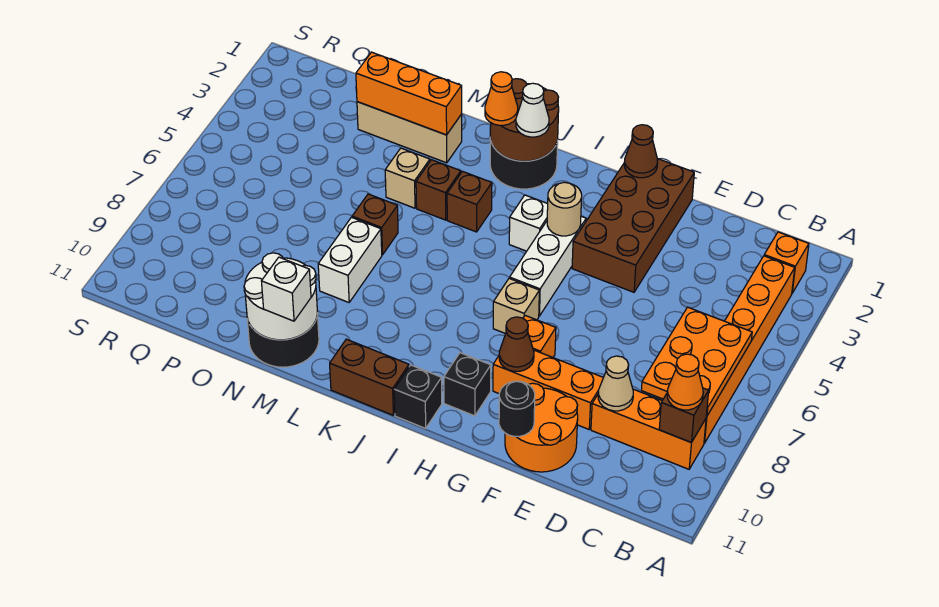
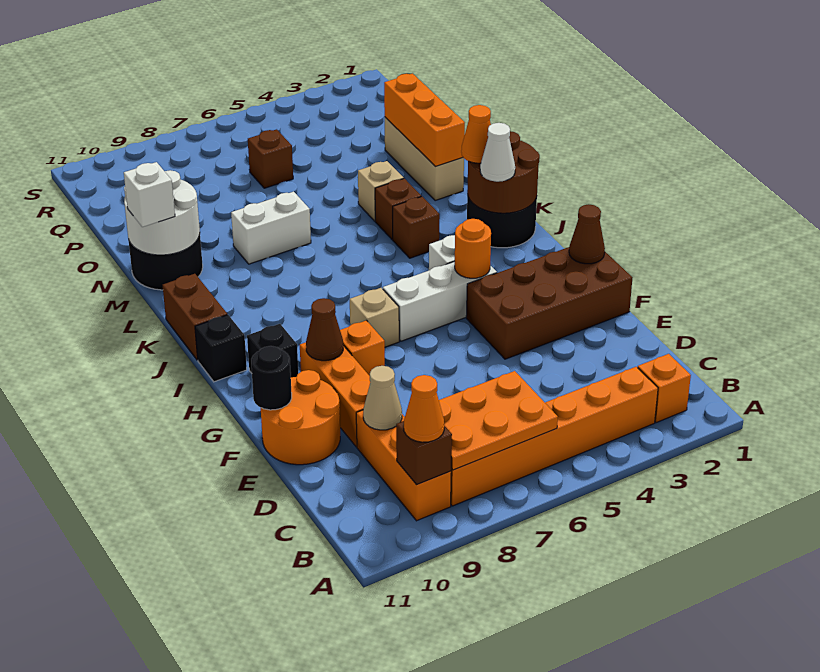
tan round brick H4 level 2 -> orange round brick H4 level 2
brown brick M6 level 1 -> brown brick P6 level 1

